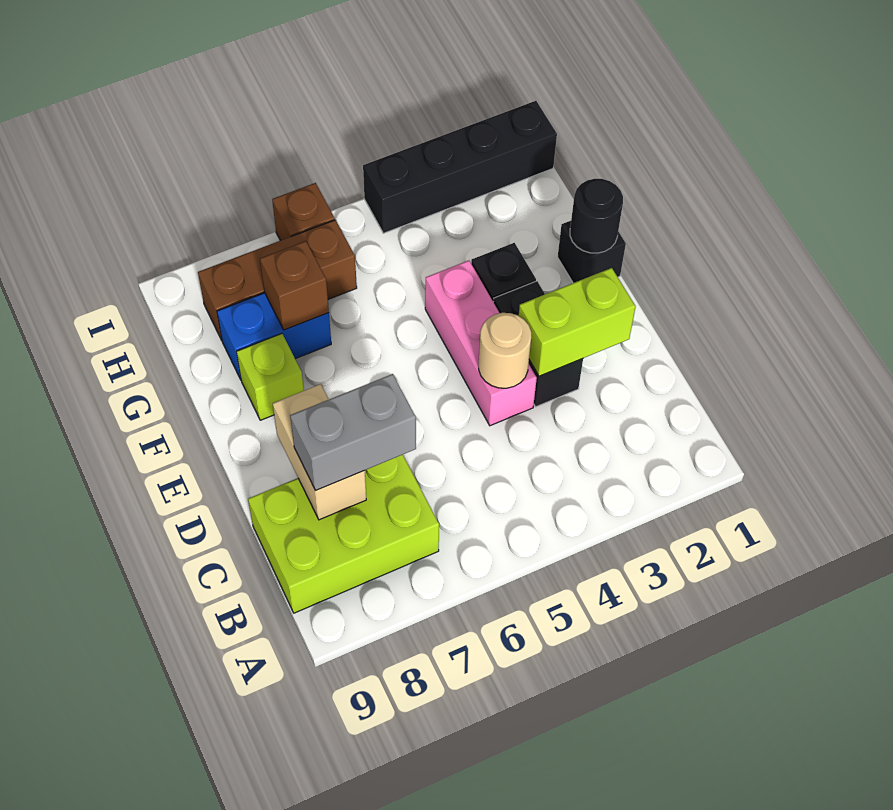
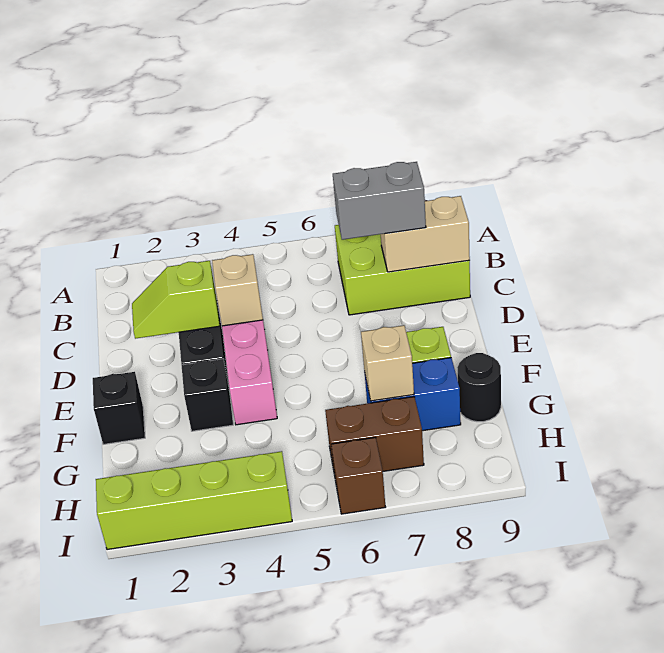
tan brick C8:D8 level 2 -> tan brick C8:C9 level 2
lime brick D2:D3 level 2 -> lime slope D2:D3 level 2 top 3
tan round brick D4 level 2 -> tan brick D4 level 2
black round brick F1 level 2 -> black round brick G9 level 1
brown brick G7 level 2 -> tan brick G7 level 2
brown brick H6:H8 level 1 -> brown brick H6:H7 level 1
black brick I1:I4 level 1 -> lime brick I1:I4 level 1

